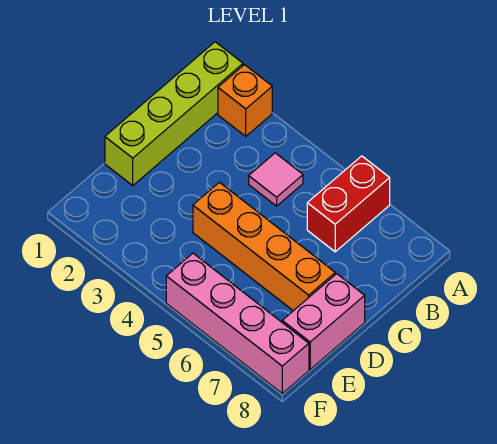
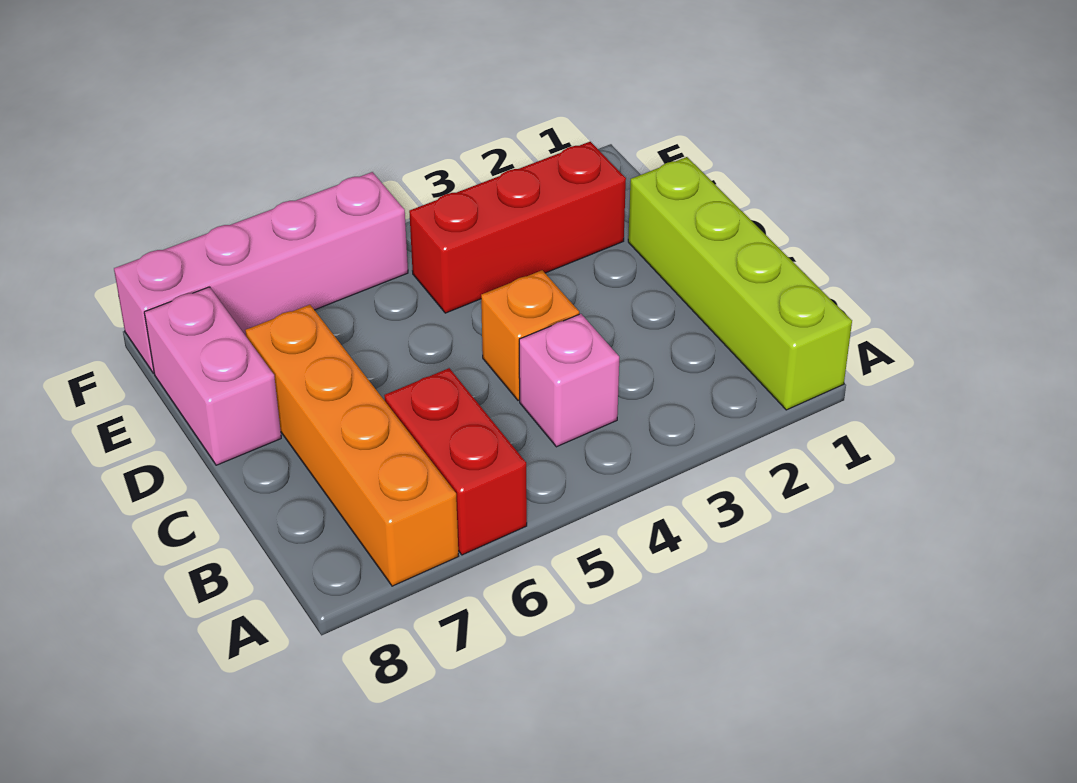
orange brick A2 level 1 -> orange brick C4 level 1
pink tile B4 level 1 -> pink brick B4 level 1
orange brick D4:D7 level 1 -> orange brick A7:D7 level 1
none -> red brick E2:E4 level 1

